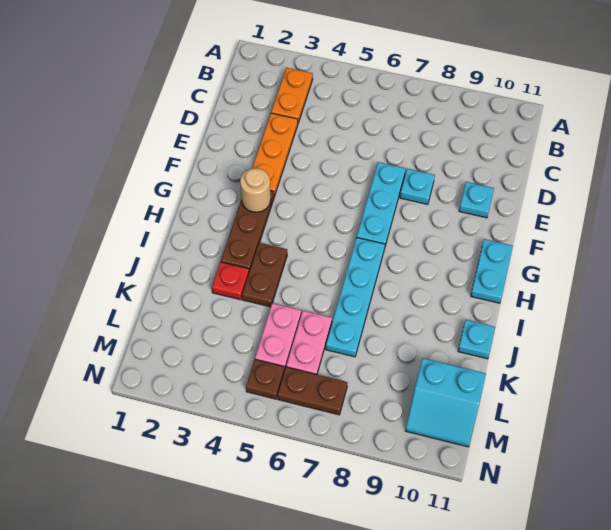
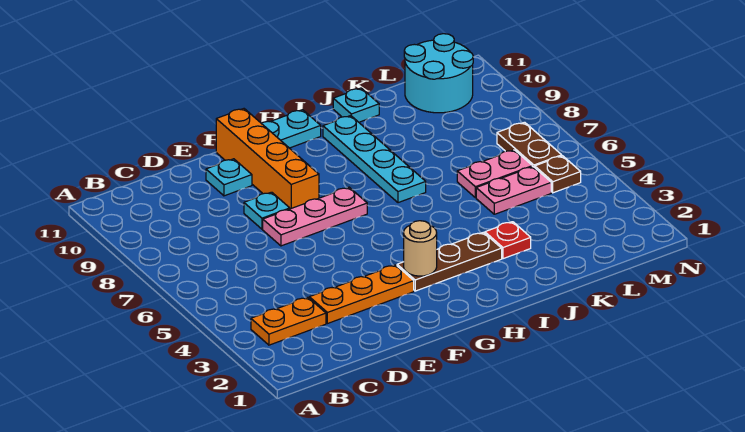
cyan plate E7:G7 level 1 -> pink plate E7:G7 level 1
none -> orange brick F8:F11 level 1
cyan plate H7:K7 level 1 -> cyan plate I7:I10 level 1
brown plate I4:J4 level 1 -> none
cyan slope L10:M11 level 1 top L -> cyan round brick L10:M11 level 1

